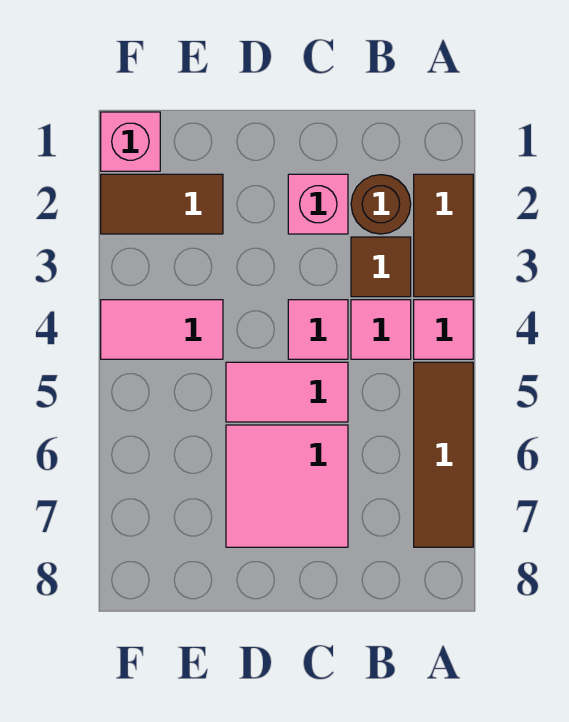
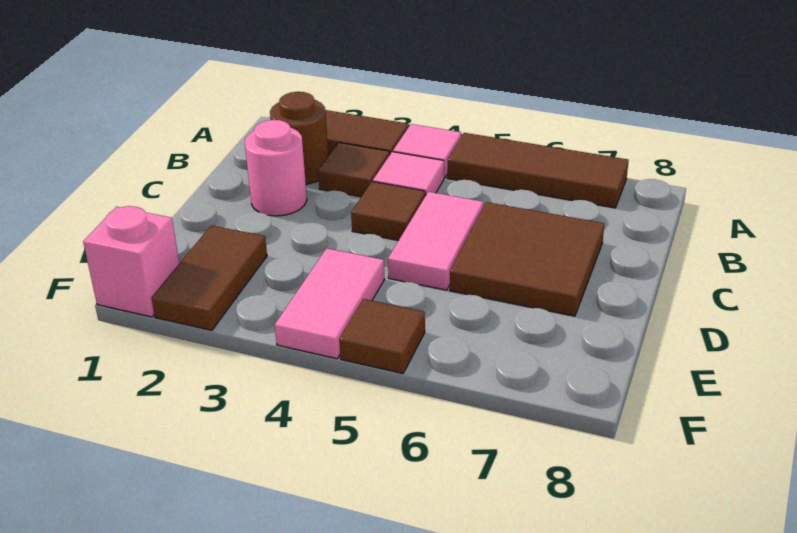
pink brick C2 level 1 -> pink round brick C2 level 1
pink tile C4 level 1 -> brown tile C4 level 1
pink tile C6:D7 level 1 -> brown tile C6:D7 level 1
none -> brown tile F5 level 1

